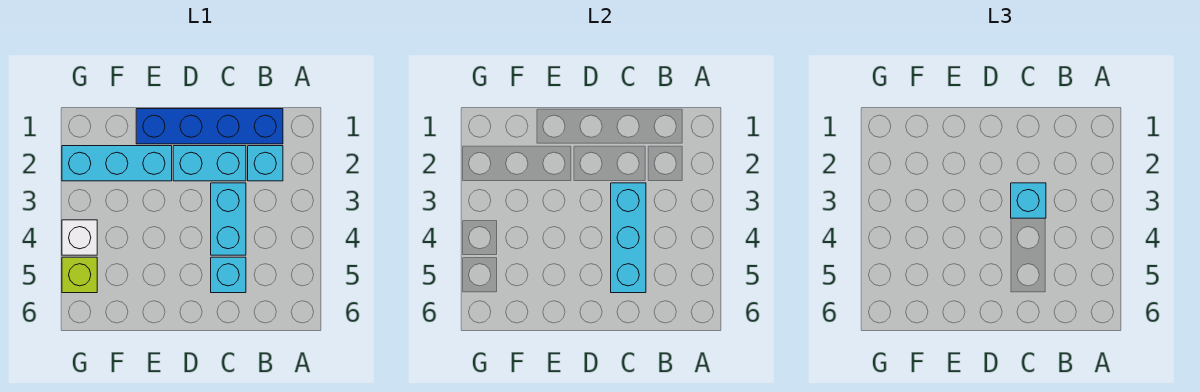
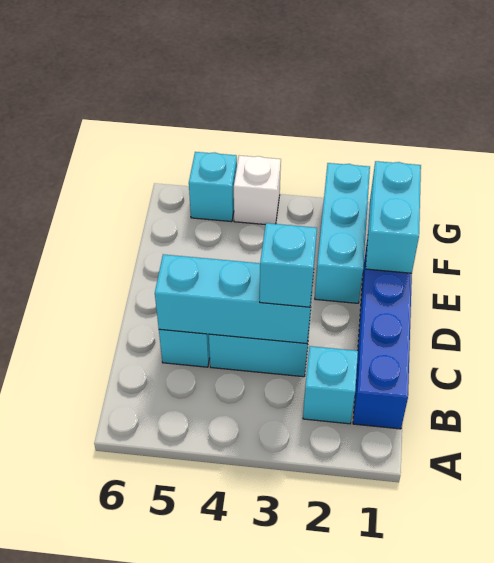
cyan brick C2:D2 level 1 -> cyan brick E1:F1 level 2
lime brick G5 level 1 -> cyan brick G5 level 1

